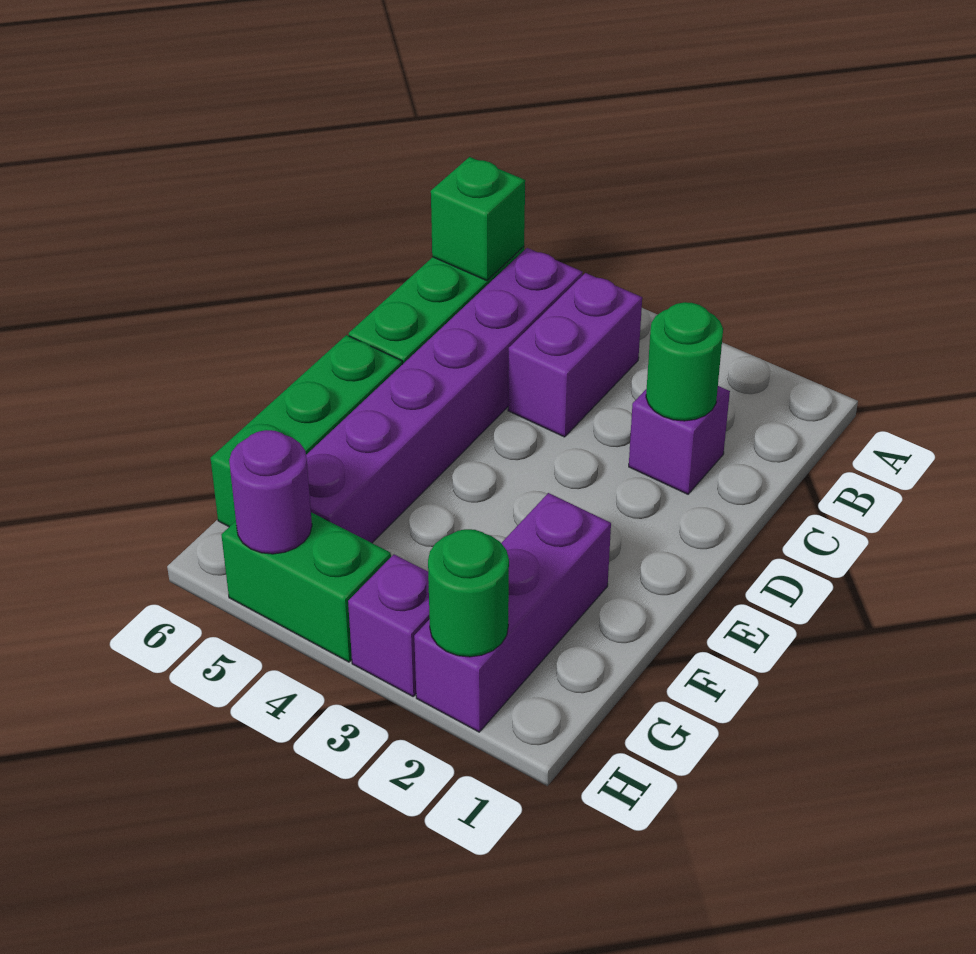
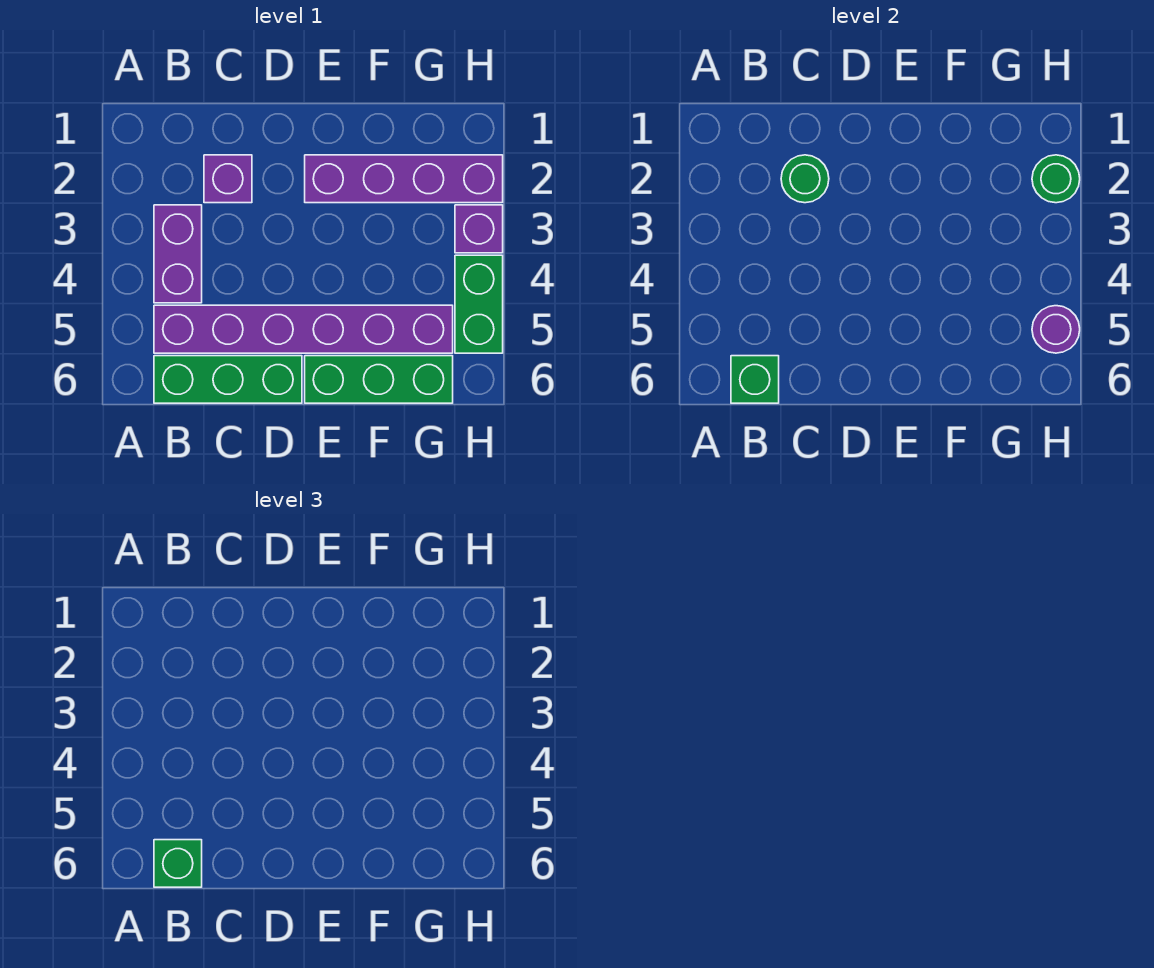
purple brick B4:C4 level 1 -> purple brick B3:B4 level 1
none -> green brick B6 level 3
purple brick F2:H2 level 1 -> purple brick E2:H2 level 1

